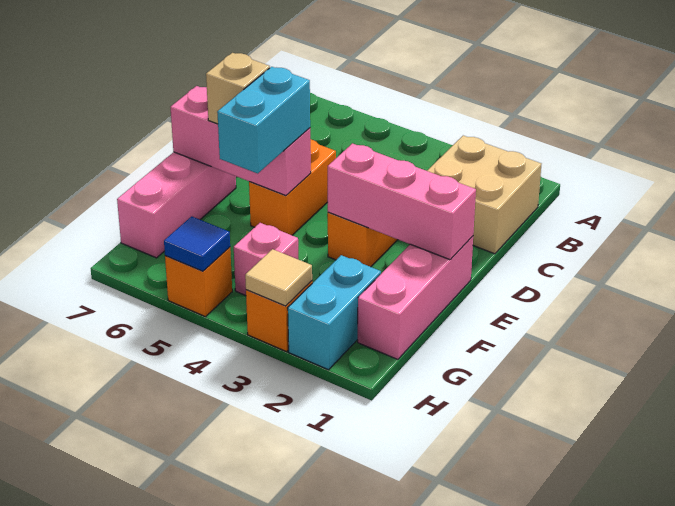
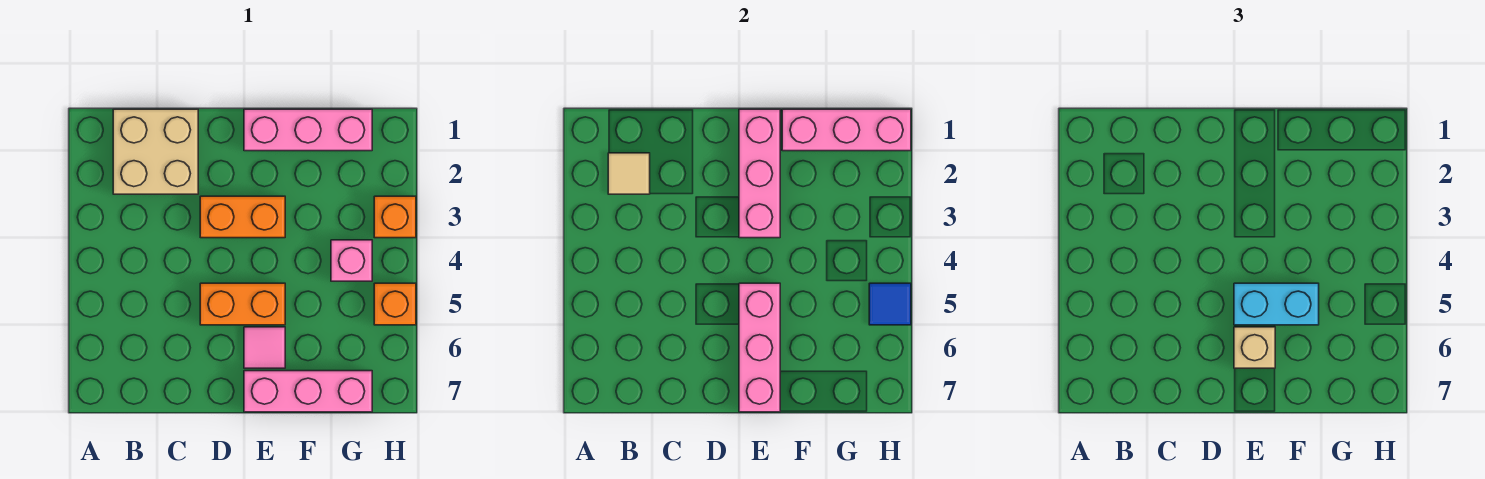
none -> pink tile E6 level 1
none -> pink brick F1:H1 level 2
cyan brick G2:H2 level 1 -> none
tan tile H3 level 2 -> tan tile B2 level 2

